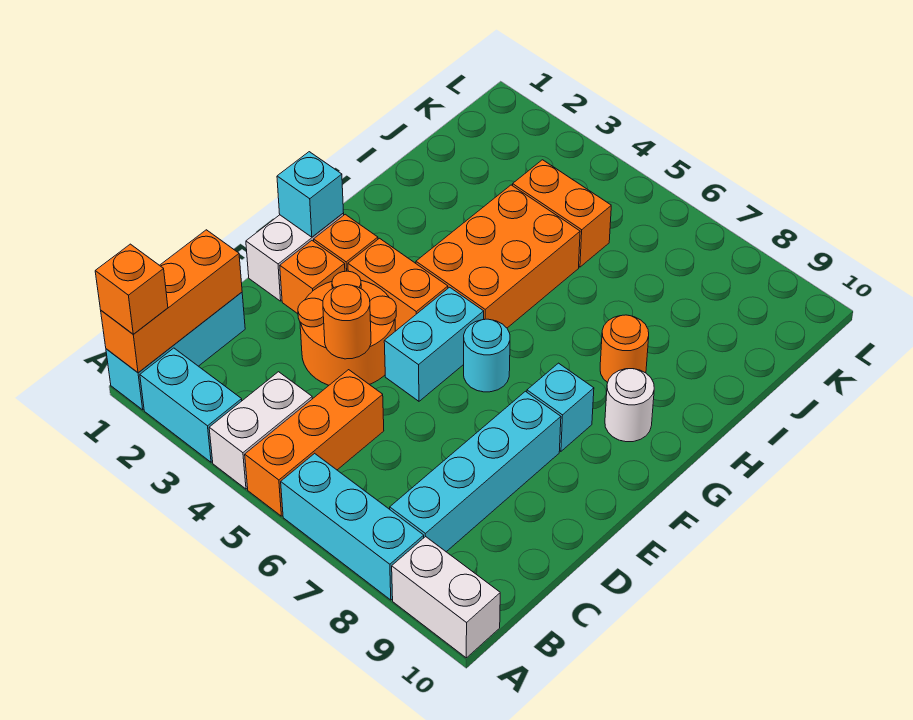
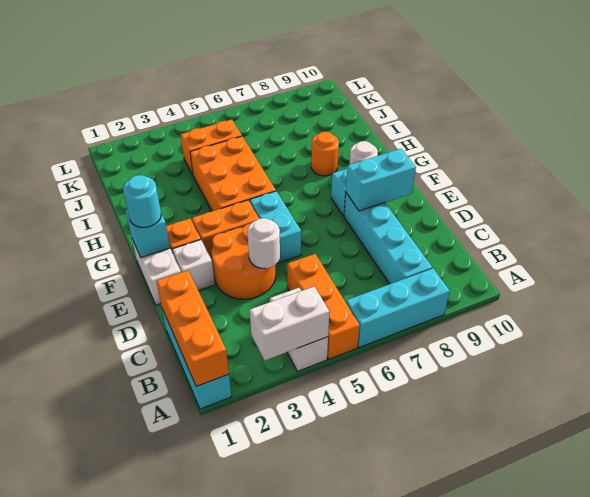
orange brick A1 level 3 -> none
cyan brick A2:A3 level 1 -> cyan brick E8:E9 level 2
white brick A9:A10 level 1 -> white brick A3:A4 level 2
orange round brick D4 level 2 -> white round brick D4 level 2
orange brick E2 level 1 -> white brick E2 level 1
cyan round brick F6 level 1 -> cyan round brick F1 level 3

